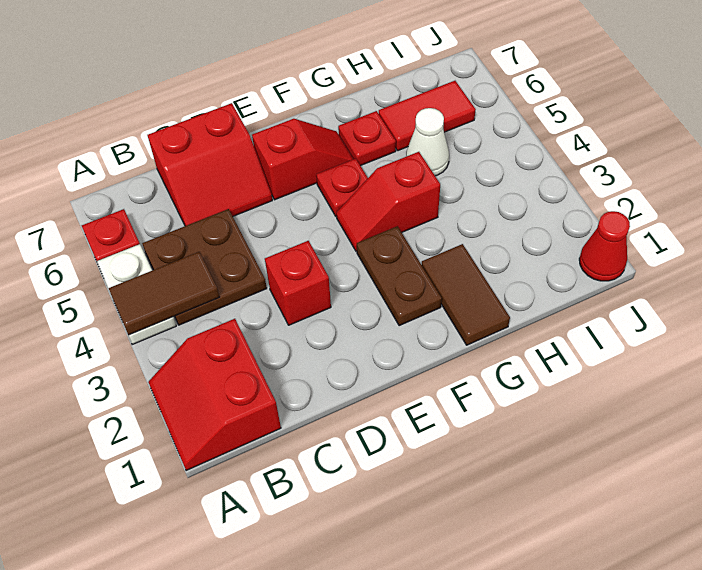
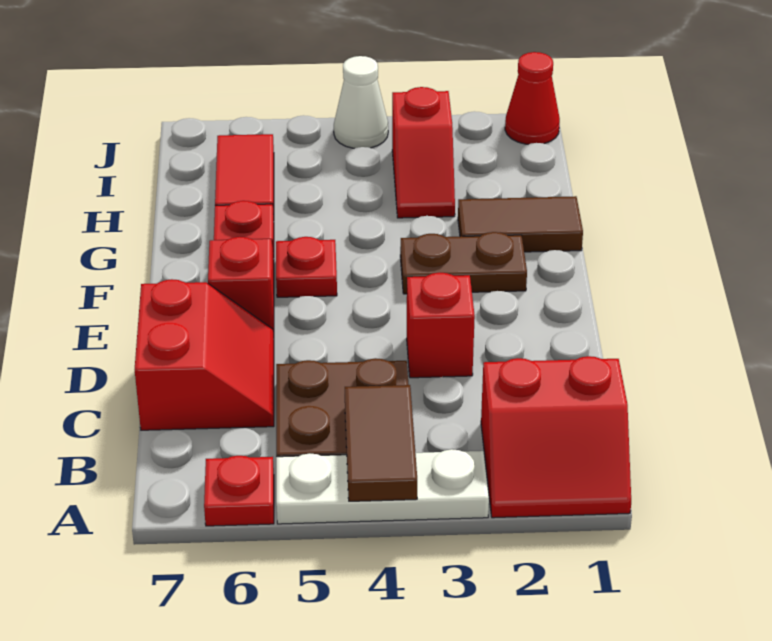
white plate A4:A5 level 1 -> white plate A3:A5 level 1
red slope F4:G4 level 1 top G -> red slope H3:I3 level 1 top I
white cone H5 level 1 -> white cone J4 level 1

